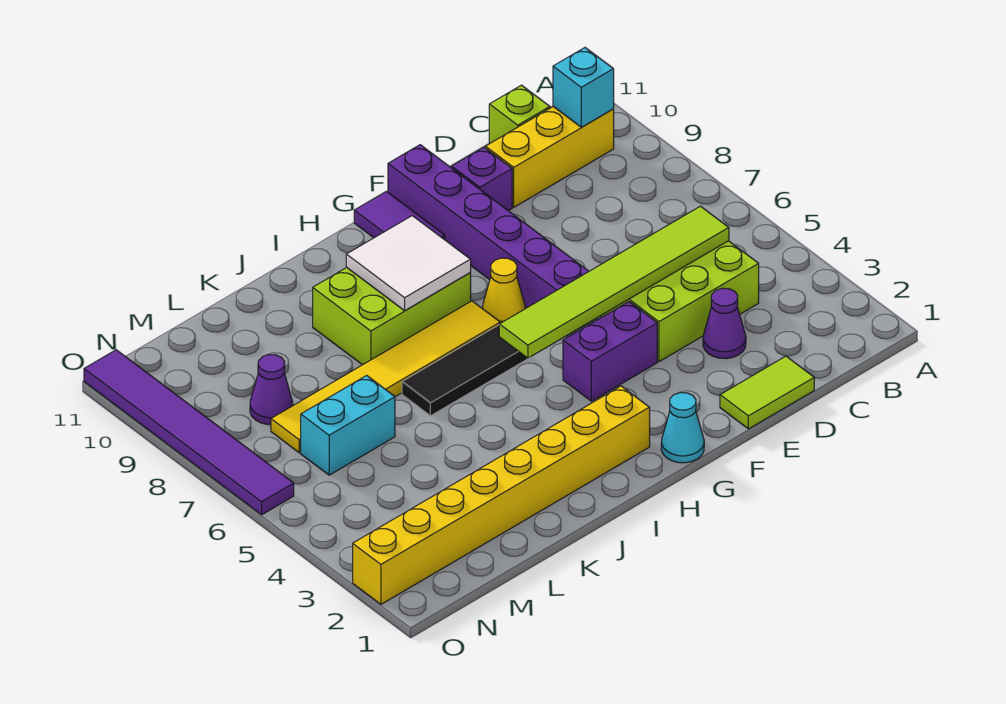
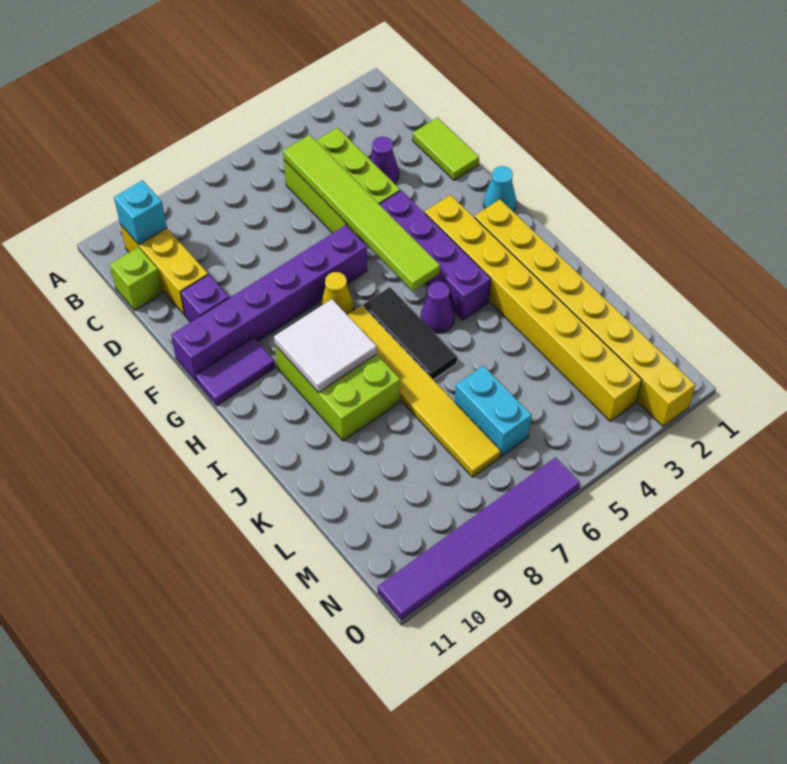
purple brick F4:G4 level 1 -> purple brick F4:I4 level 1
none -> yellow brick G3:N3 level 1
purple cone M8 level 1 -> purple cone I5 level 1

